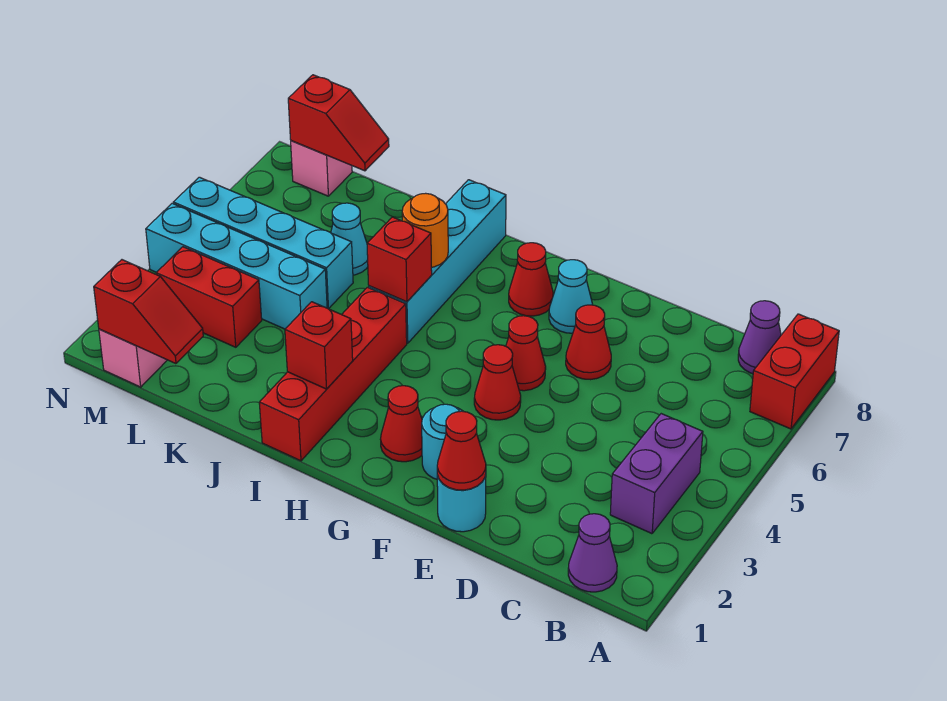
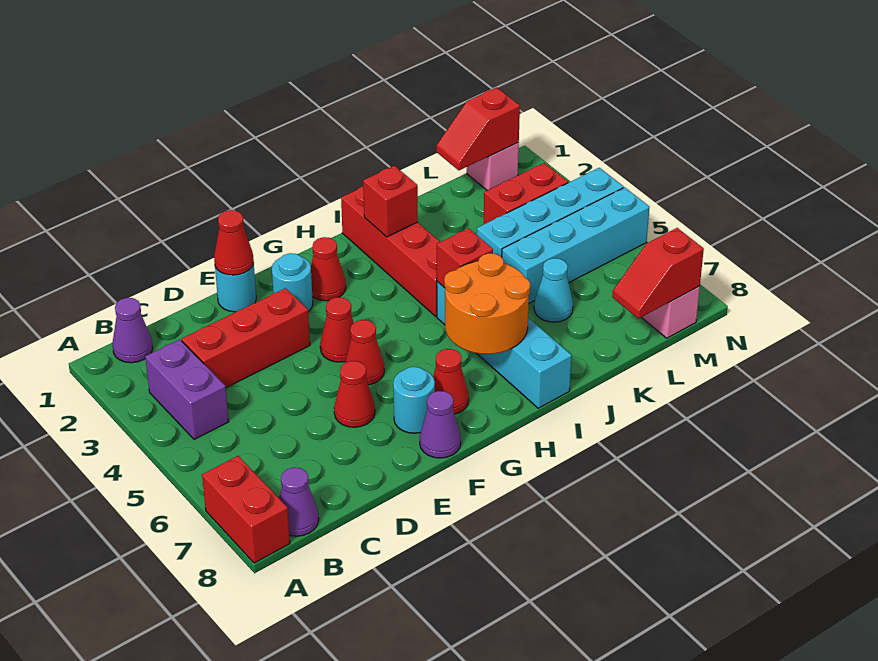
none -> red brick C3:E3 level 1
cyan cone F7 level 1 -> cyan round brick F7 level 1
none -> purple cone F8 level 1
orange round brick I6 level 2 -> orange round brick H6:I7 level 2

